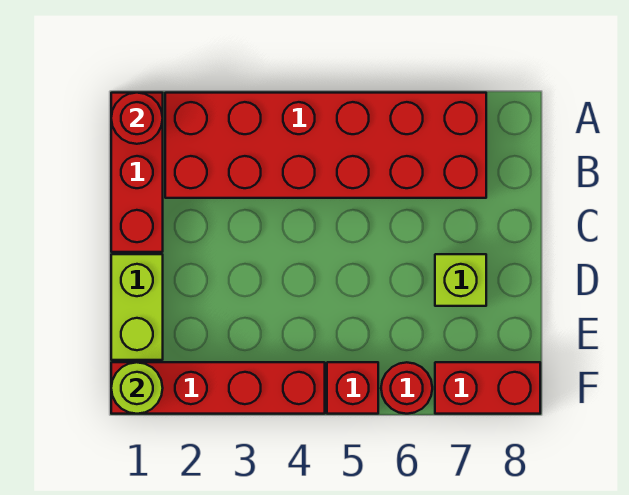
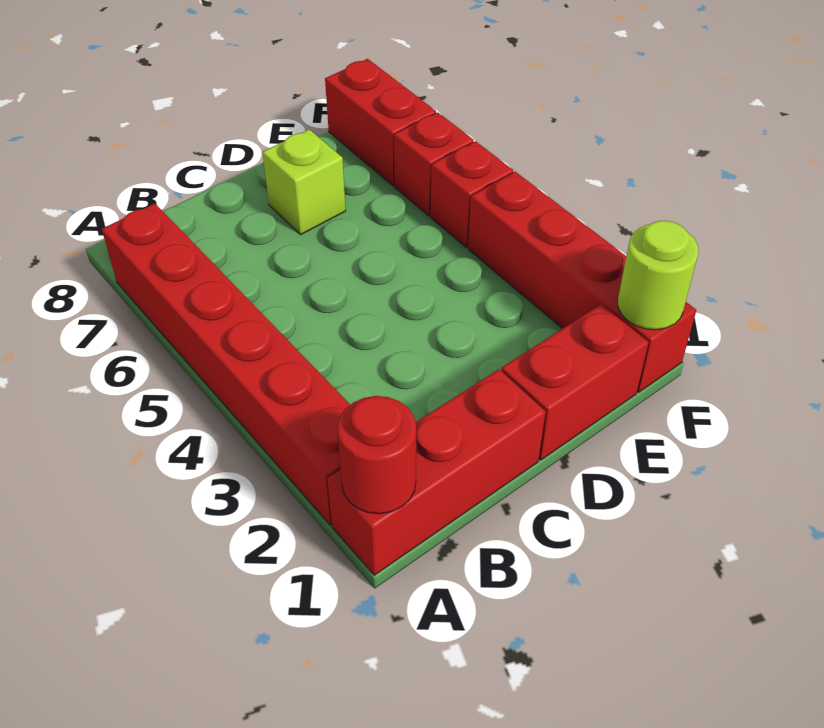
red brick A2:B7 level 1 -> red brick A2:A7 level 1
lime brick D1:E1 level 1 -> red brick D1:E1 level 1
red round brick F6 level 1 -> red brick F6 level 1

